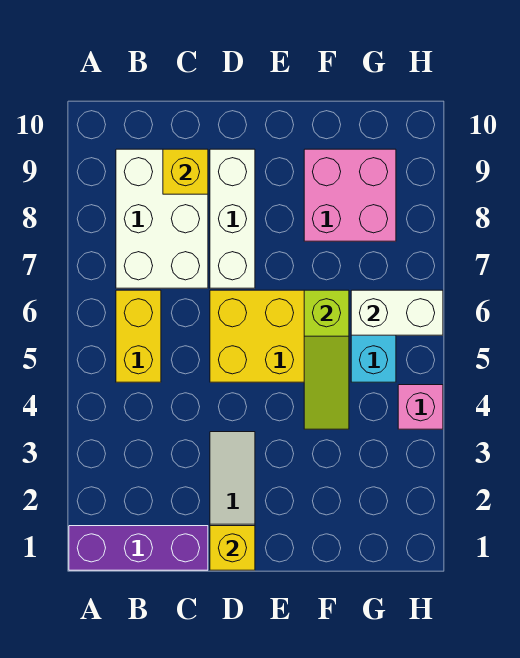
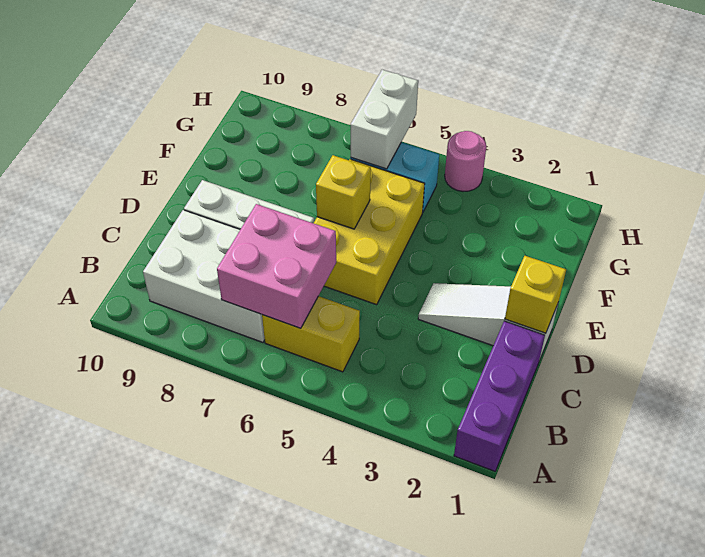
yellow brick C9 level 2 -> yellow brick E6 level 2
lime slope F4:F6 level 2 top 6 -> none
pink brick F8:G9 level 1 -> pink brick B6:C7 level 2
pink brick H4 level 1 -> pink round brick H4 level 1

